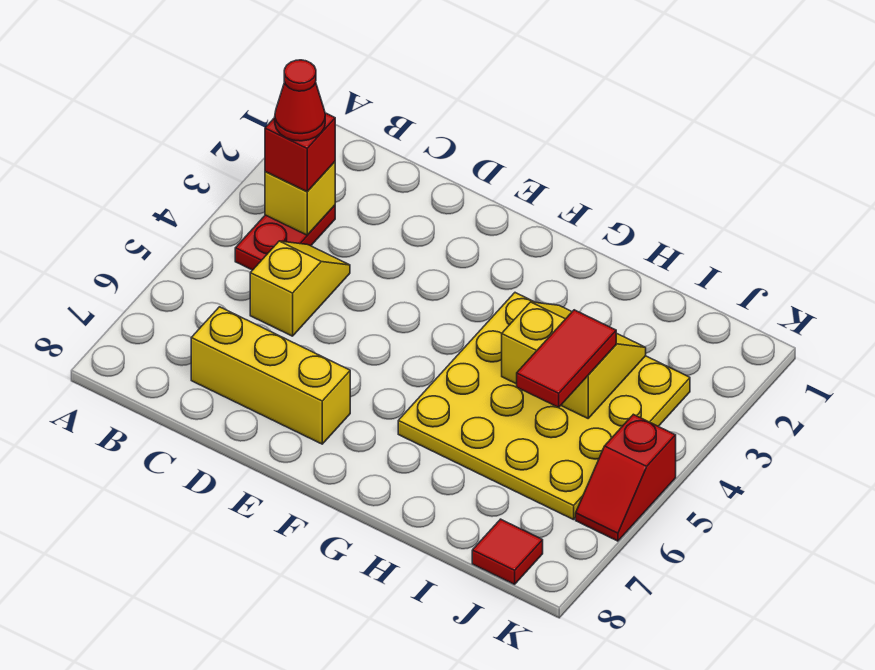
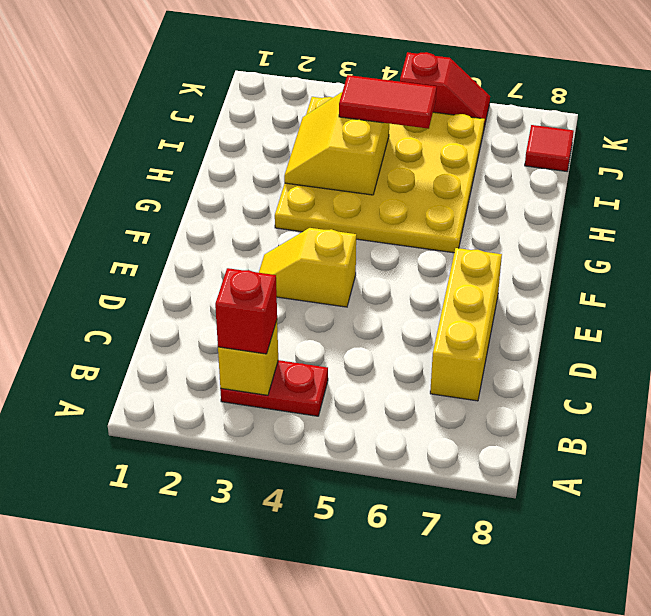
red cone B3 level 4 -> none
yellow slope C4:C5 level 1 top 5 -> yellow slope E3:E4 level 1 top 4

